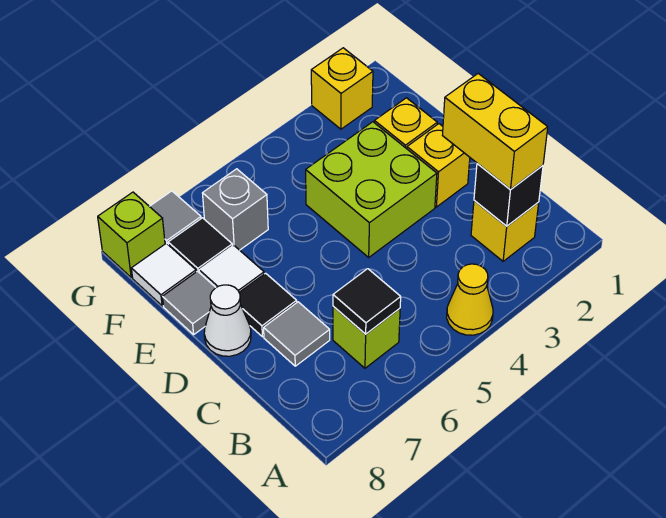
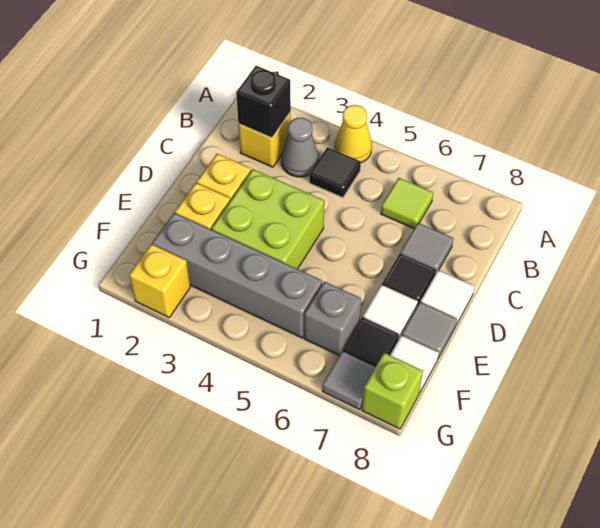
yellow brick B2:C2 level 3 -> none
none -> grey cone B3 level 1
lime brick B6 level 1 -> lime tile B6 level 1
black tile B6 level 2 -> black tile B4 level 1
white cone D8 level 1 -> white tile D8 level 1
none -> grey brick F2:F5 level 1

